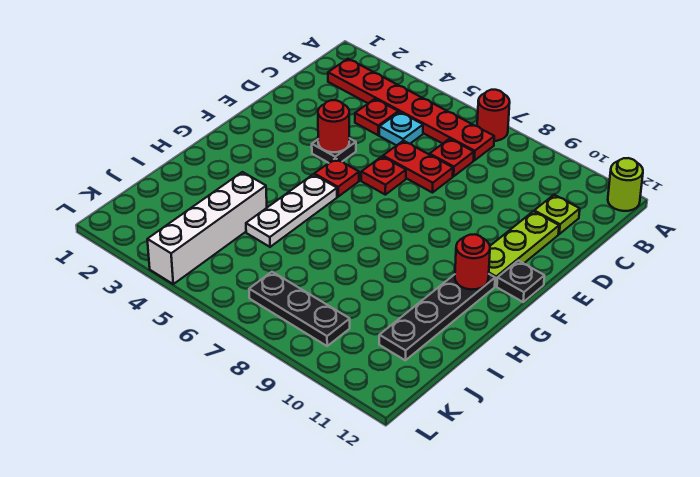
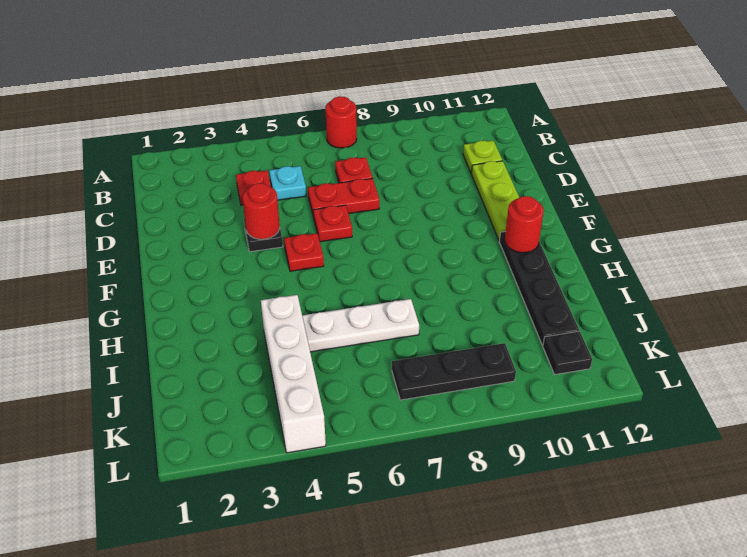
lime round brick A12 level 1 -> none
red plate B2:B7 level 1 -> none
black plate F12 level 1 -> black plate K11 level 1
white plate G5:I5 level 1 -> white plate I5:I7 level 1

